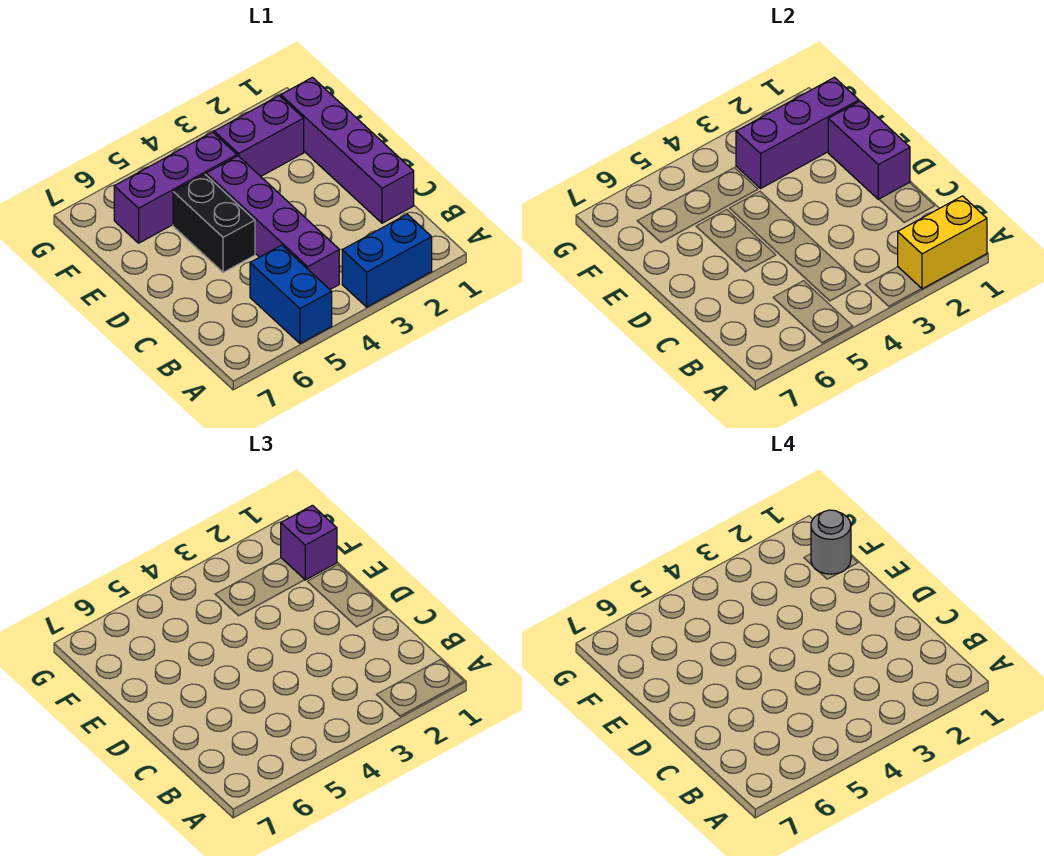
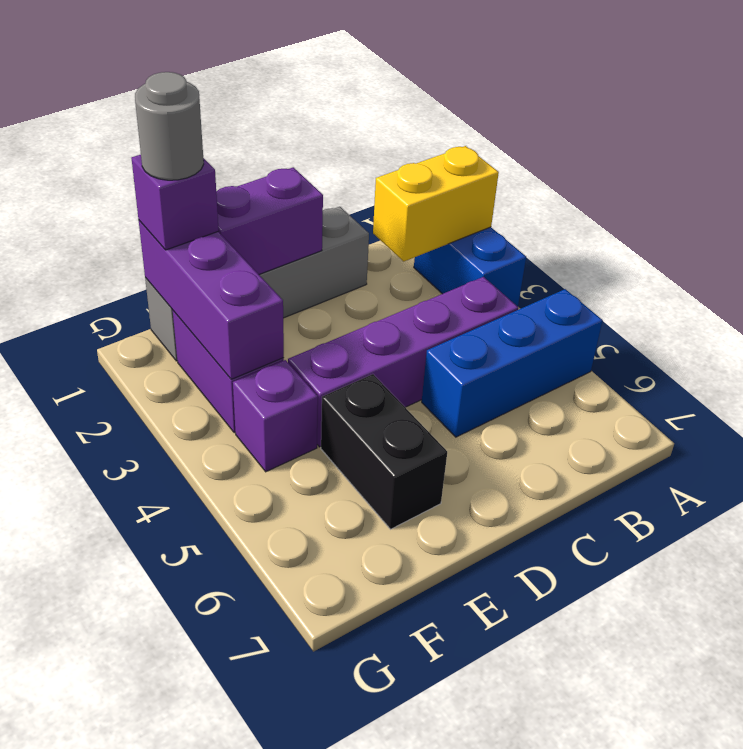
yellow brick A1:A2 level 2 -> yellow brick A2:B2 level 2
blue brick A5:B5 level 1 -> blue brick A5:C5 level 1
purple brick C1:F1 level 1 -> grey brick C1:F1 level 1
black brick D5:E5 level 1 -> black brick E5:E6 level 1
purple brick F4:F6 level 1 -> purple brick F4 level 1

